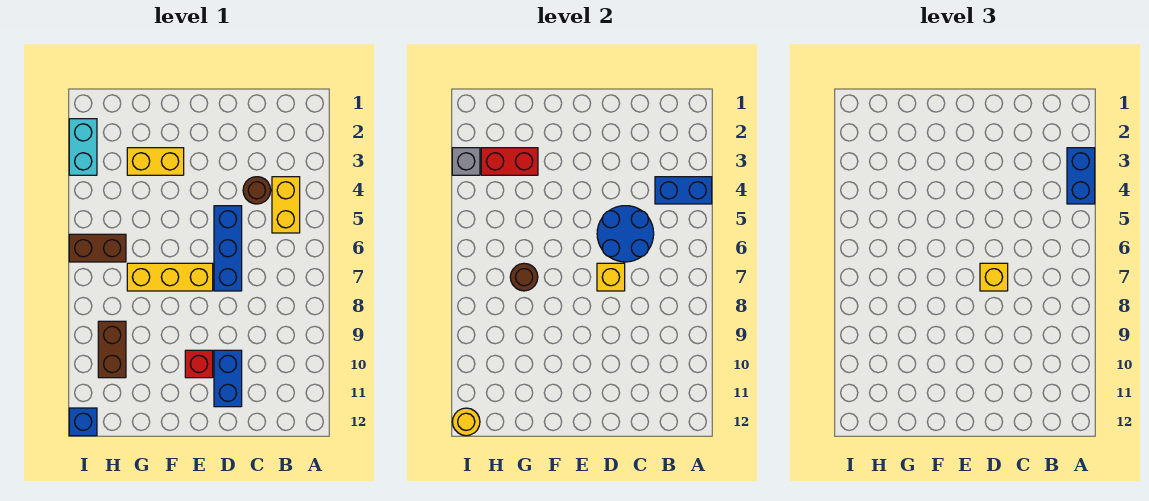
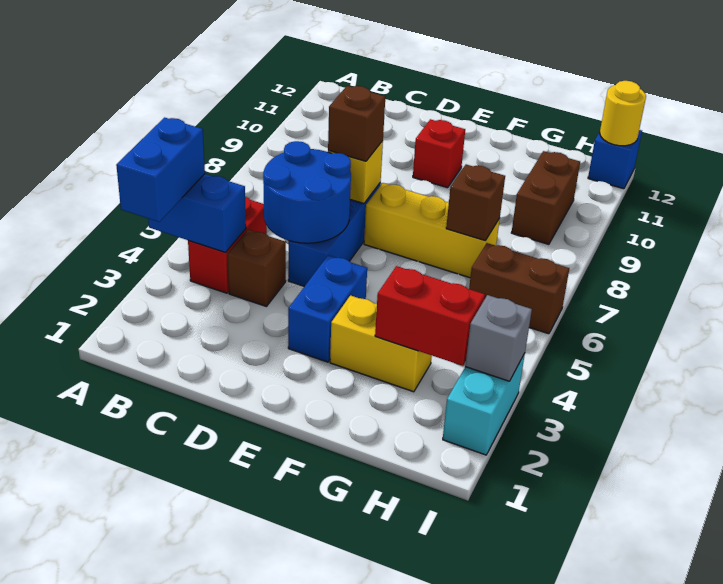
yellow brick B4:B5 level 1 -> red brick B4:B5 level 1
brown round brick C4 level 1 -> brown brick C4 level 1
yellow brick D7 level 3 -> brown brick D7 level 3
blue brick D10:D11 level 1 -> blue brick E3:E4 level 1
brown round brick G7 level 2 -> brown brick G7 level 2

